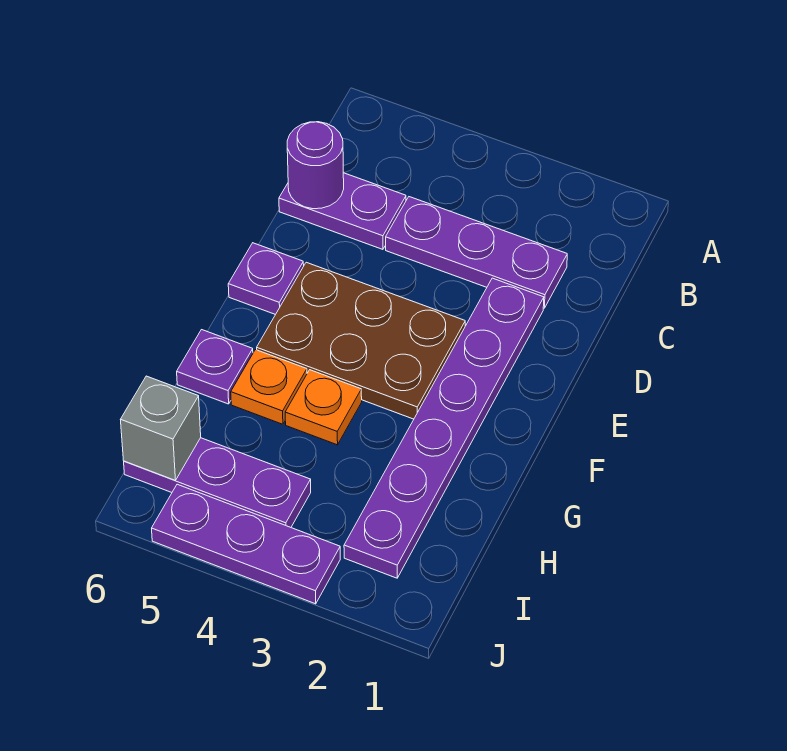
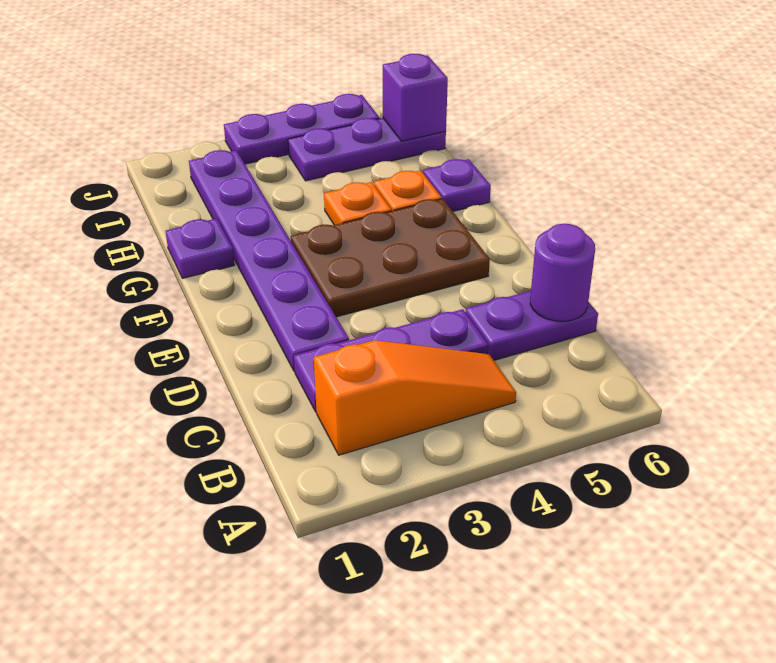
none -> orange slope B2:B4 level 1 top 2
purple plate E6 level 1 -> purple plate G1 level 1
grey brick I6 level 2 -> purple brick I6 level 2

